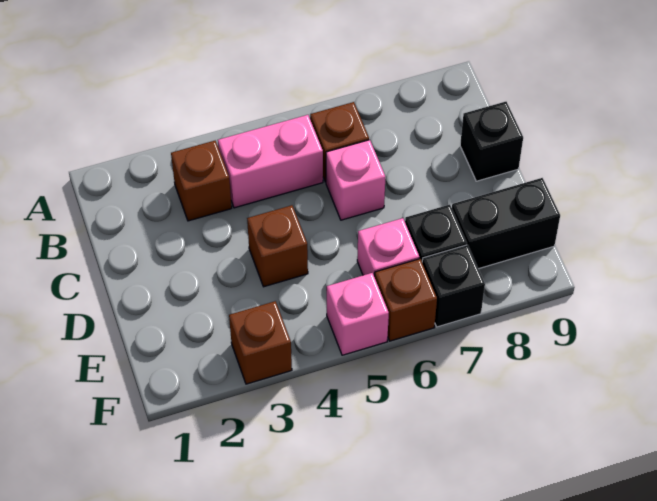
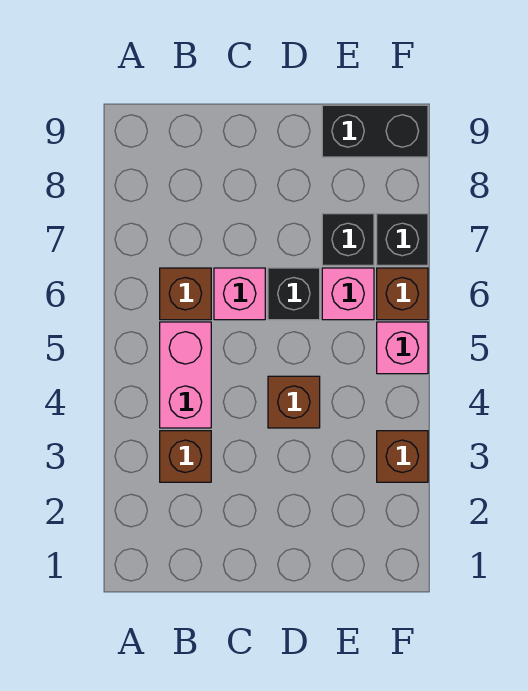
black brick C9 level 1 -> black brick D6 level 1
black brick E8:E9 level 1 -> black brick E9:F9 level 1

